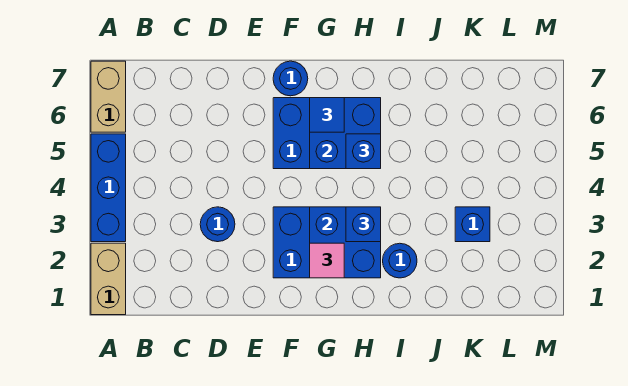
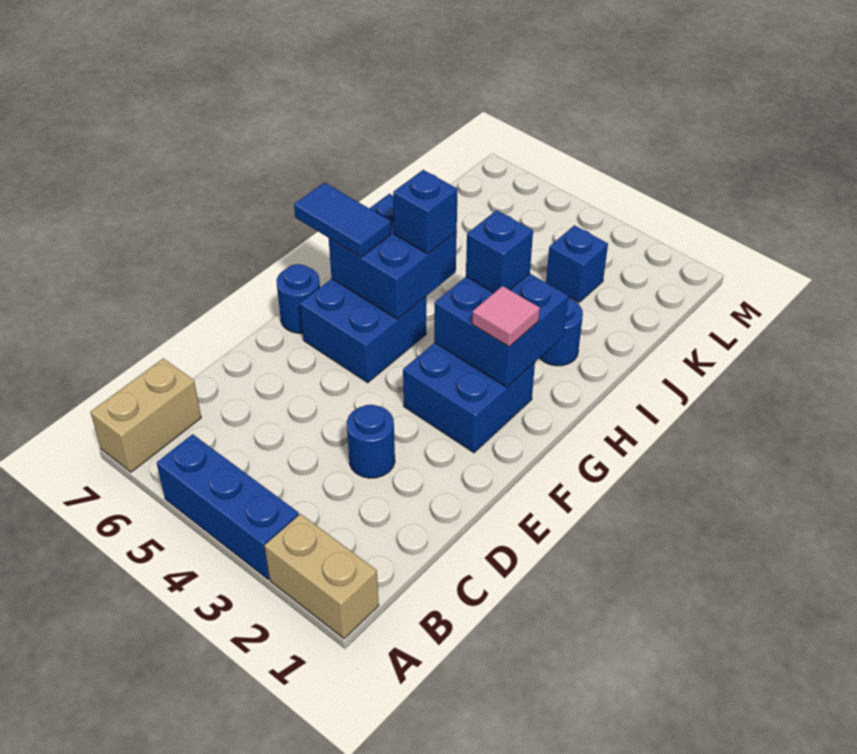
tan brick A6:A7 level 1 -> tan brick A7:B7 level 1
blue tile G6 level 3 -> blue tile G6:G7 level 3

